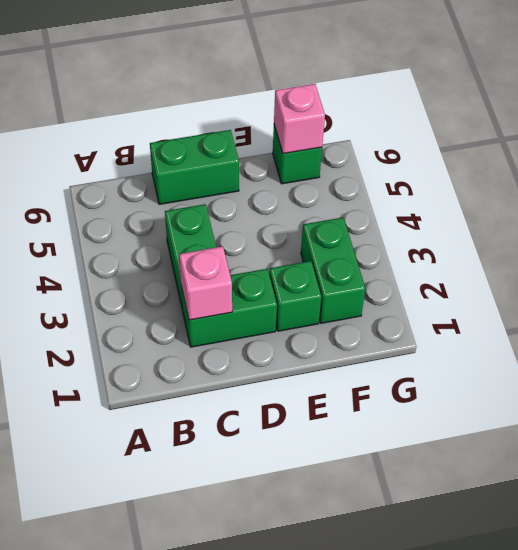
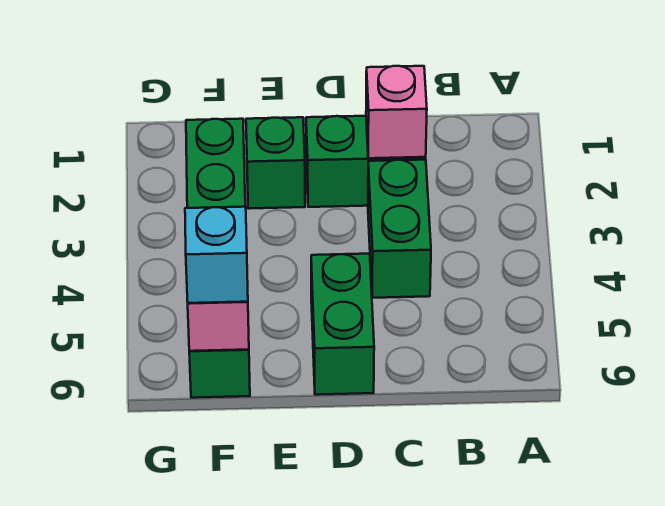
green brick C6:D6 level 1 -> green brick D5:D6 level 1
none -> cyan brick F6 level 3

